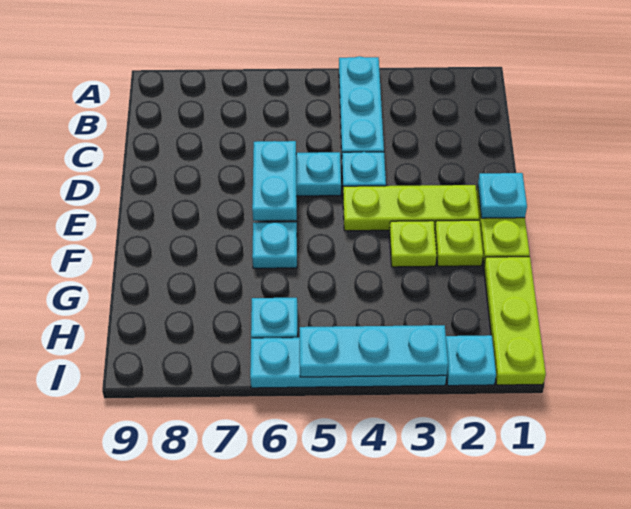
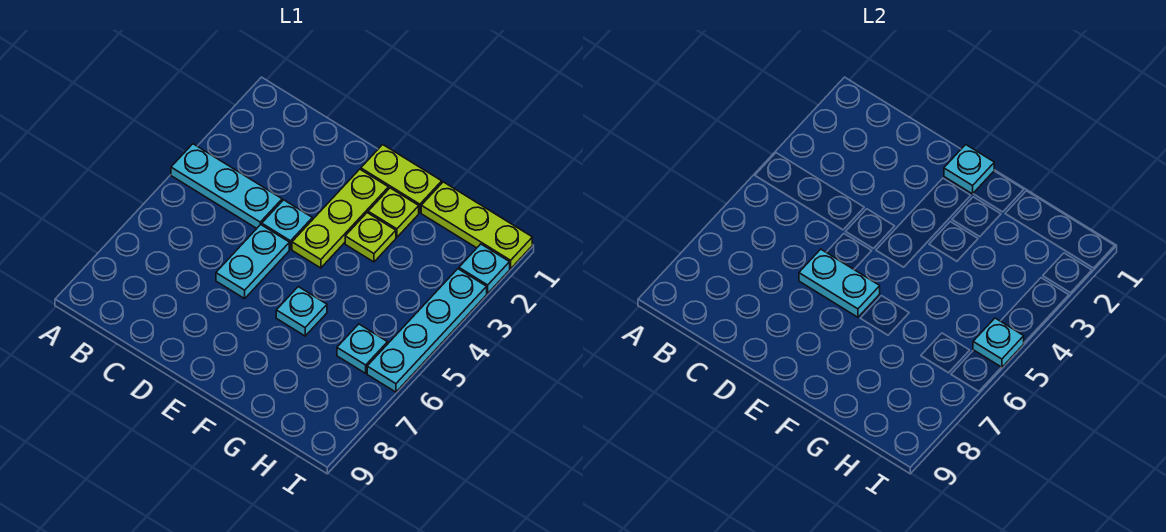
cyan plate I3:I5 level 2 -> cyan plate I5 level 2

